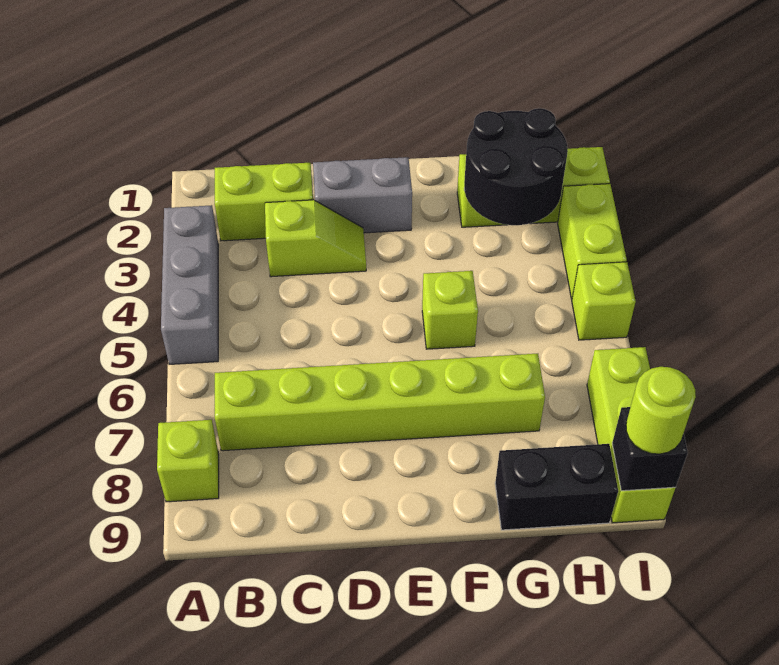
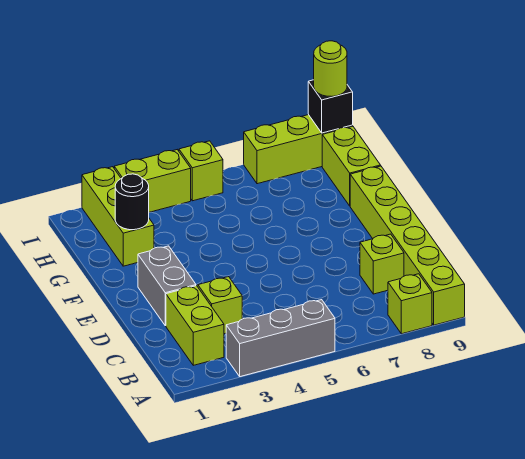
lime brick B7:G7 level 1 -> lime brick A9:F9 level 1
lime brick F5 level 1 -> lime brick C8 level 1
black round brick G2:H3 level 2 -> black round brick G2 level 2
black brick G9:H9 level 1 -> lime brick G9:H9 level 1

